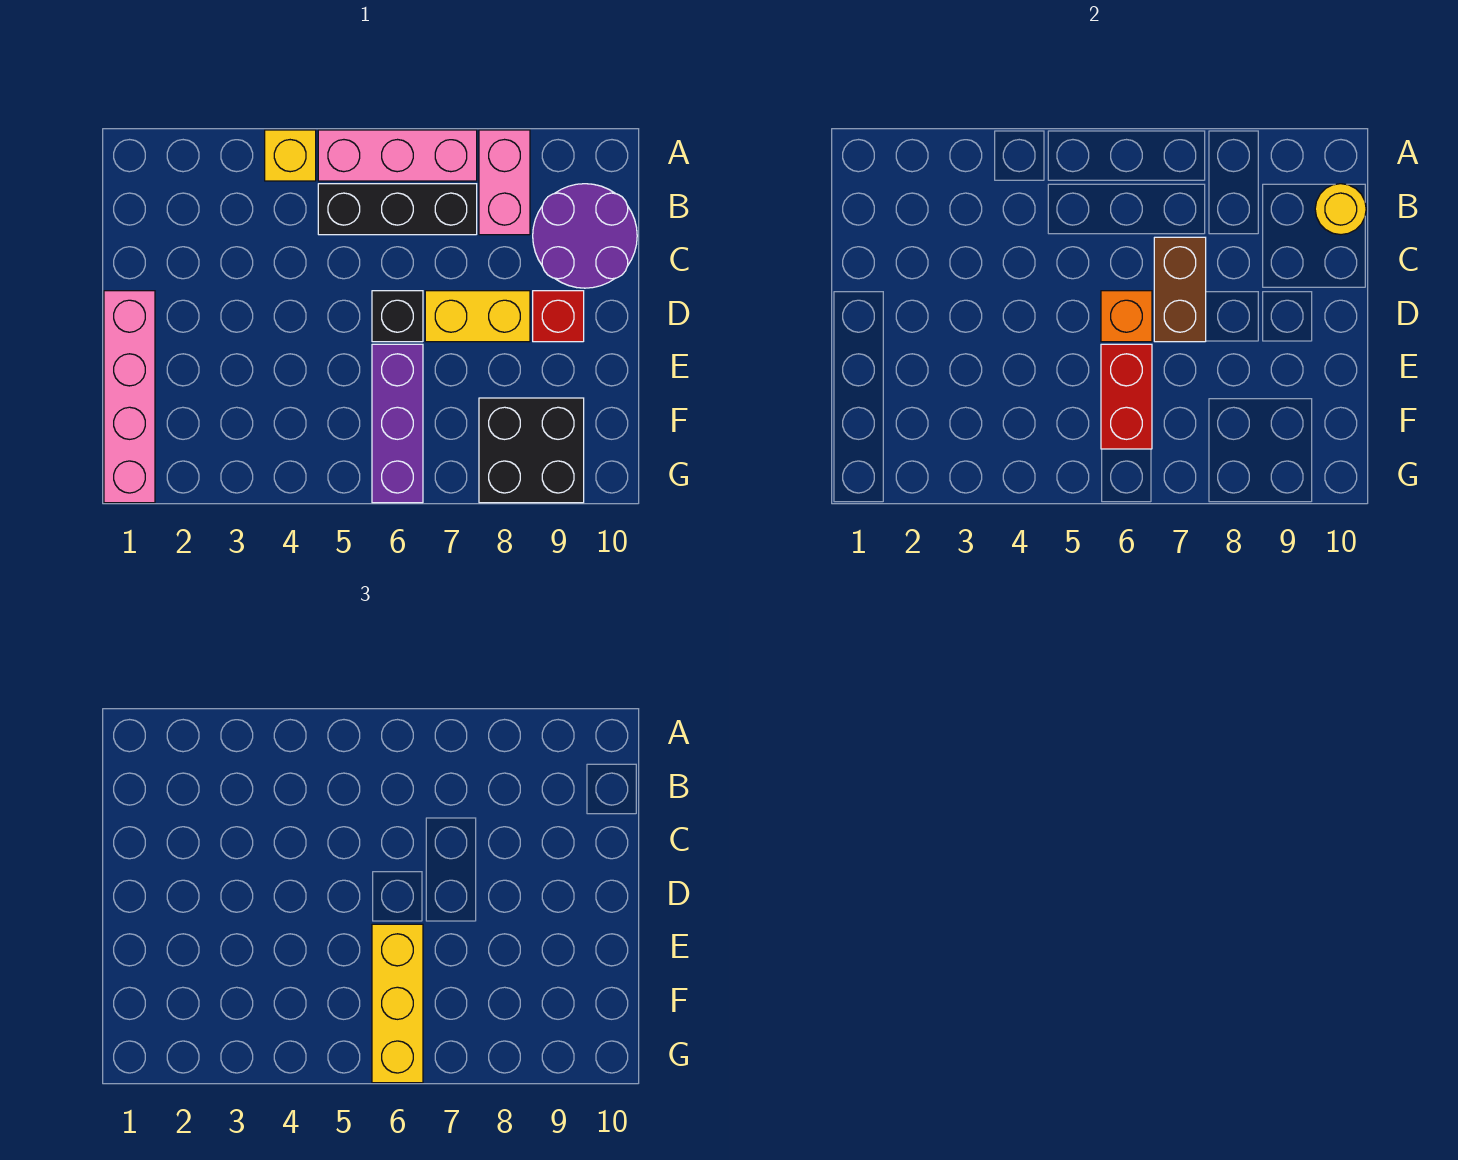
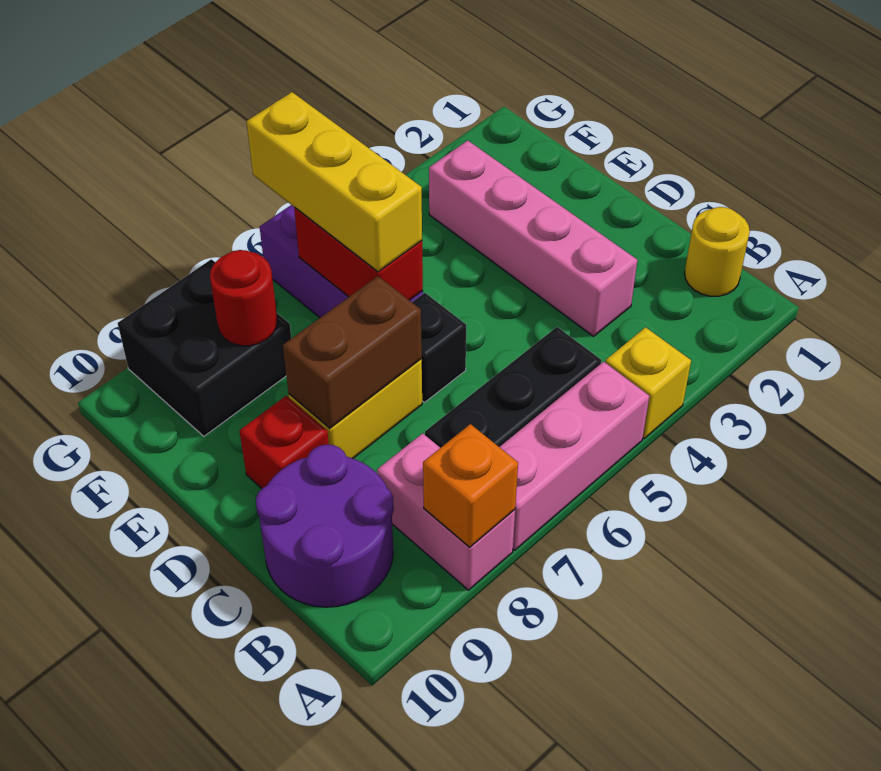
yellow round brick B10 level 2 -> yellow round brick B1 level 1
brown brick C7:D7 level 2 -> brown brick D7:D8 level 2
pink brick D1:G1 level 1 -> pink brick C3:F3 level 1
orange brick D6 level 2 -> orange brick A8 level 2
none -> red round brick F8 level 2

